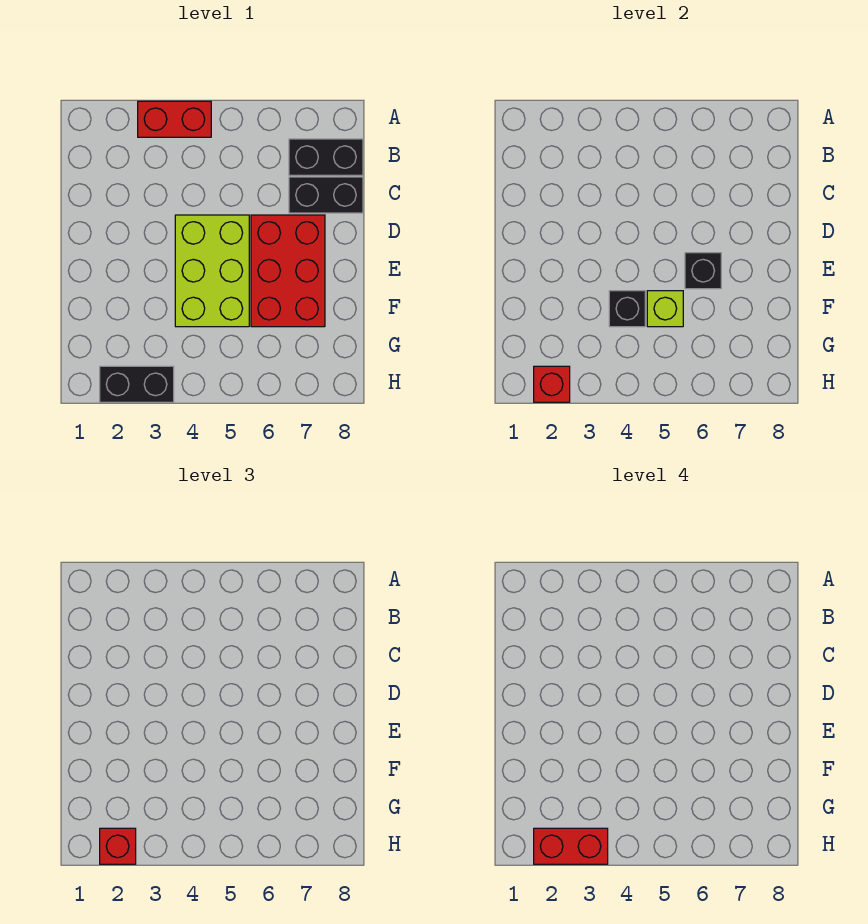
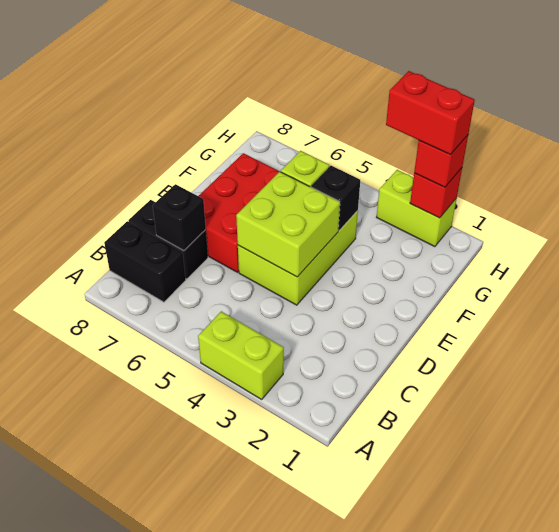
red brick A3:A4 level 1 -> lime brick A3:A4 level 1
none -> lime brick D4:E5 level 2
black brick E6 level 2 -> black brick C7 level 2
black brick H2:H3 level 1 -> lime brick H2:H3 level 1

